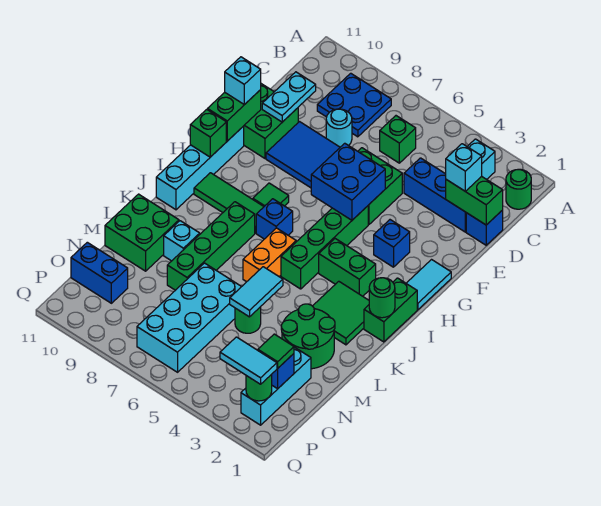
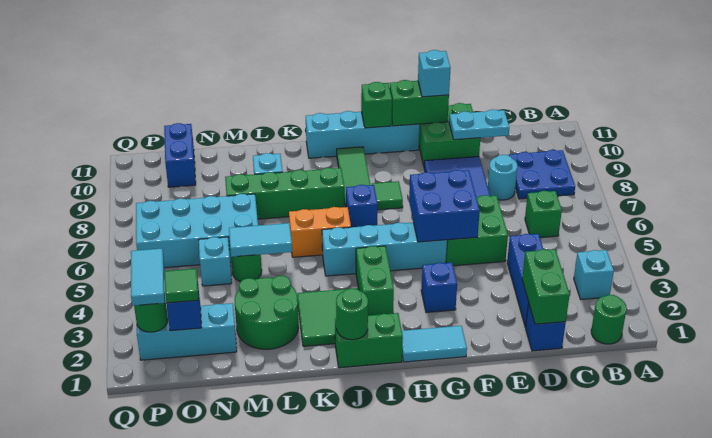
cyan brick D2 level 3 -> cyan brick N5 level 1
green brick G5:J5 level 1 -> cyan brick G5:J5 level 1
green brick L10:M11 level 1 -> none

